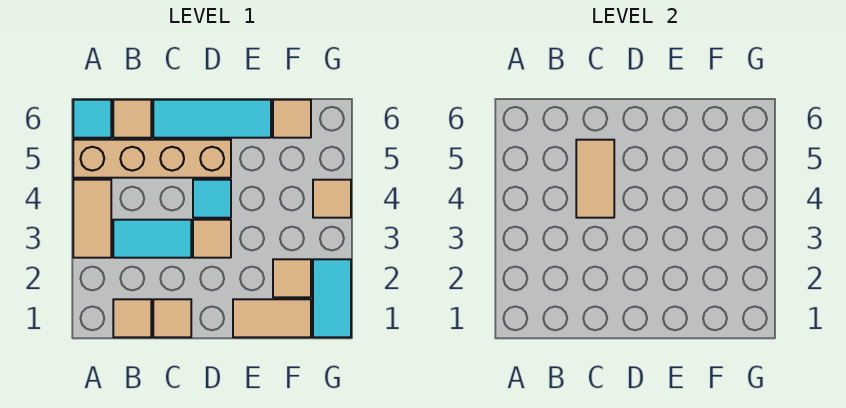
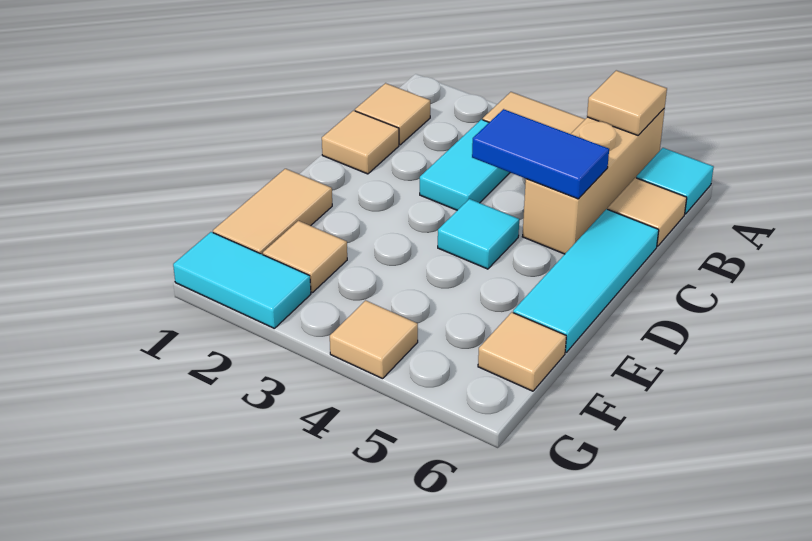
tan brick A5:D5 level 1 -> tan brick A5:C5 level 1
tan tile C4:C5 level 2 -> blue tile C4:C5 level 2
tan tile D3 level 1 -> tan tile A5 level 2

